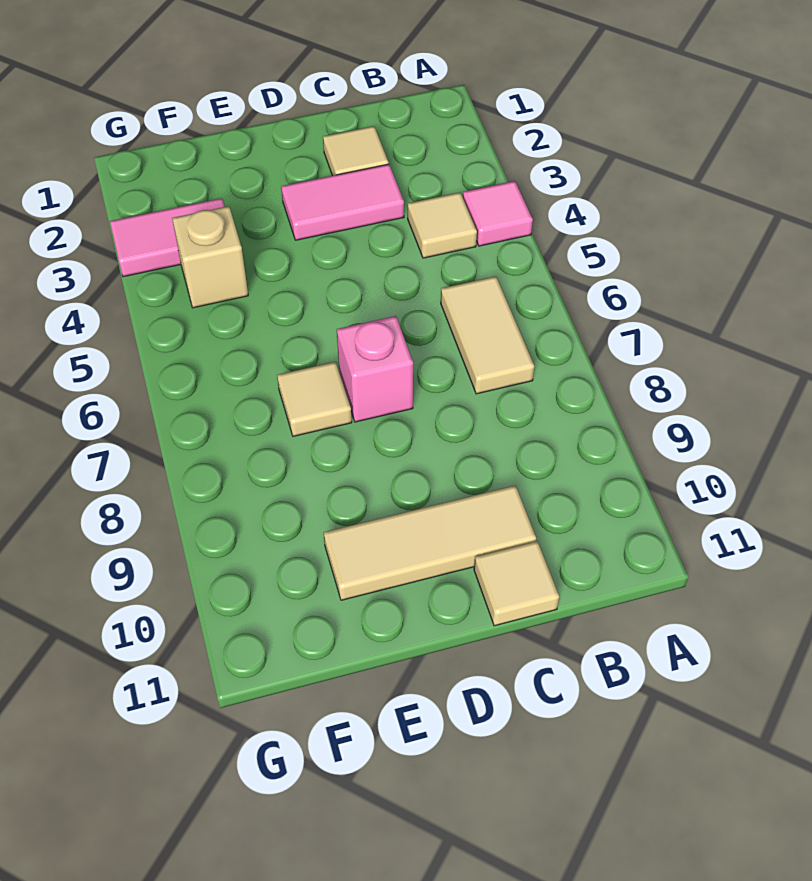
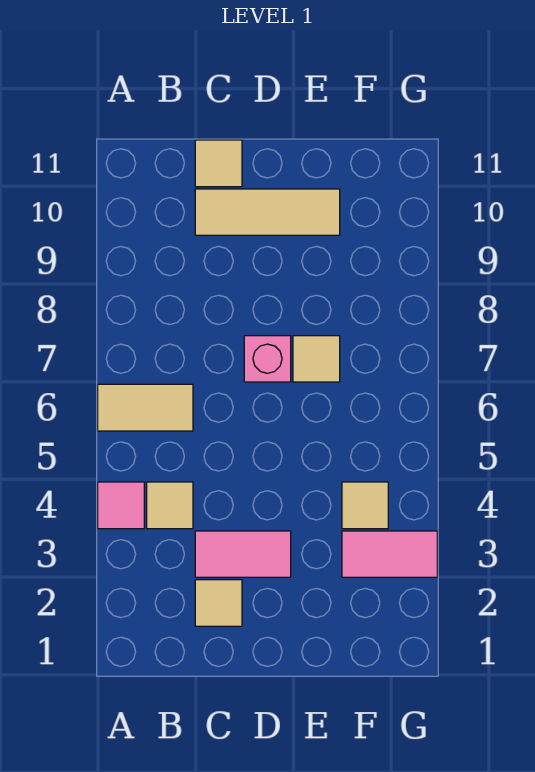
tan tile B6:B7 level 1 -> tan tile A6:B6 level 1
tan brick F4 level 1 -> tan tile F4 level 1

